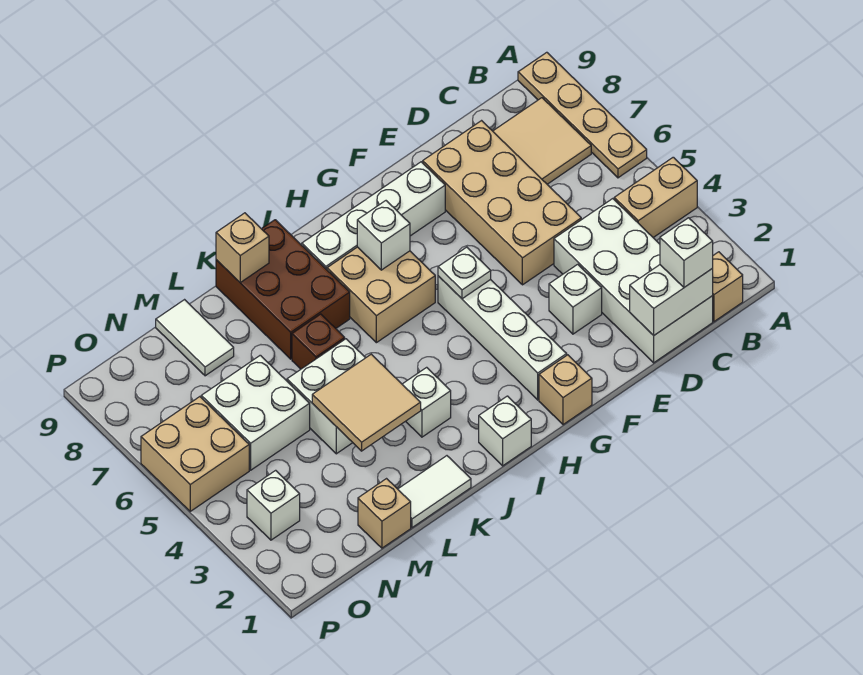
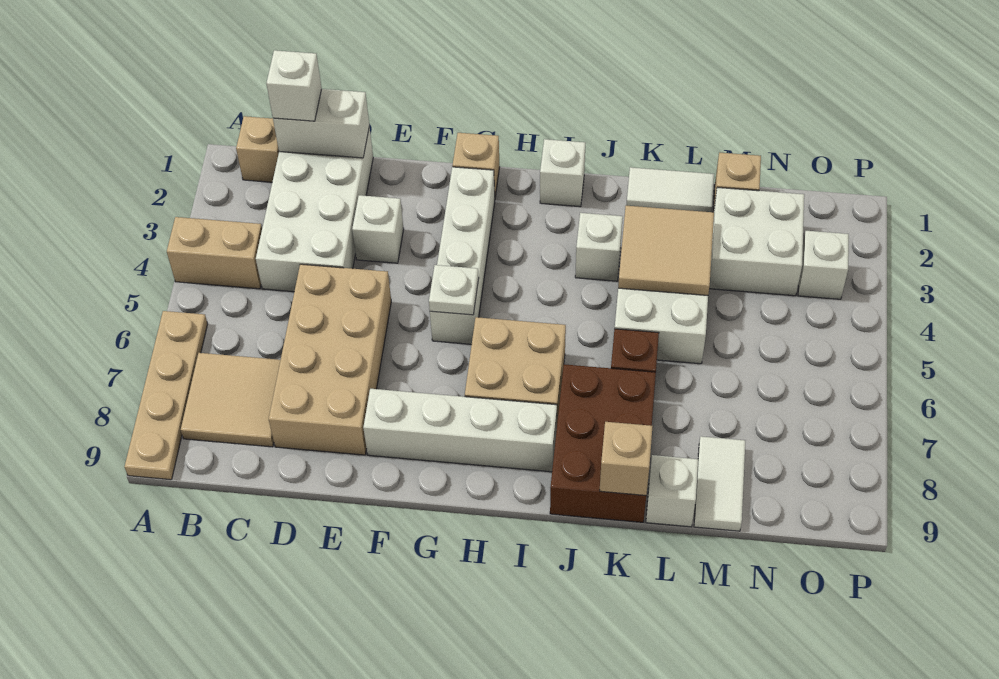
white brick H7 level 2 -> white brick L9 level 1
white brick M5:N6 level 1 -> white brick M2:N3 level 1
tan brick O5:P6 level 1 -> none

